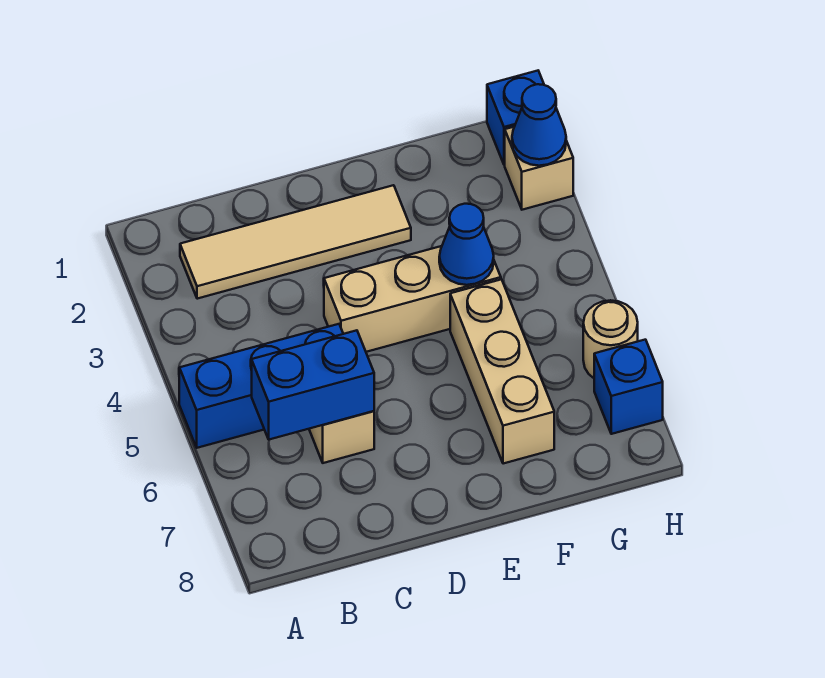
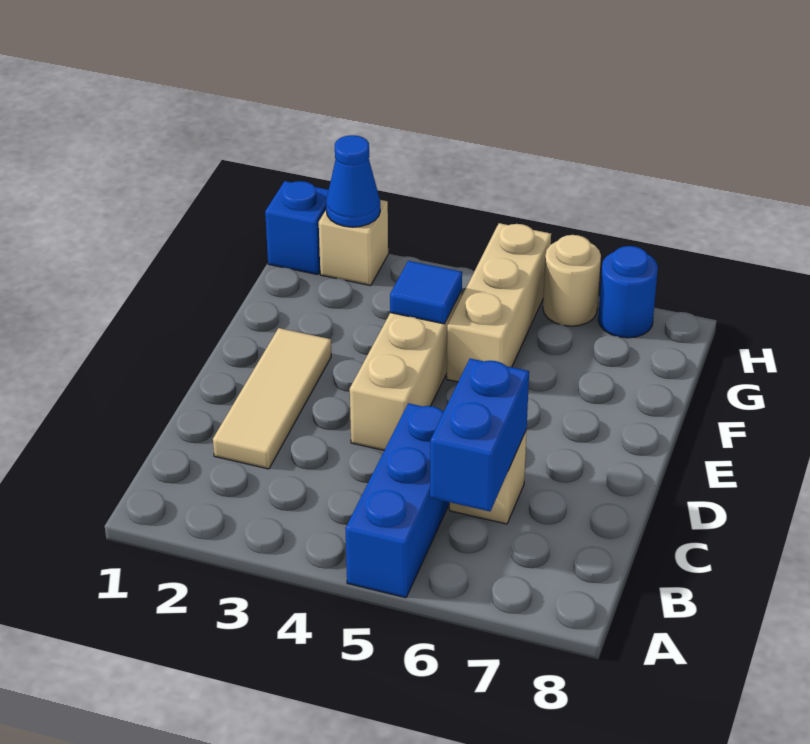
tan tile B2:E2 level 1 -> tan tile C2:E2 level 1
blue cone F4 level 2 -> blue tile F4 level 2
tan brick F5:F7 level 1 -> tan brick F5:H5 level 1
blue brick H7 level 1 -> blue round brick H7 level 1

